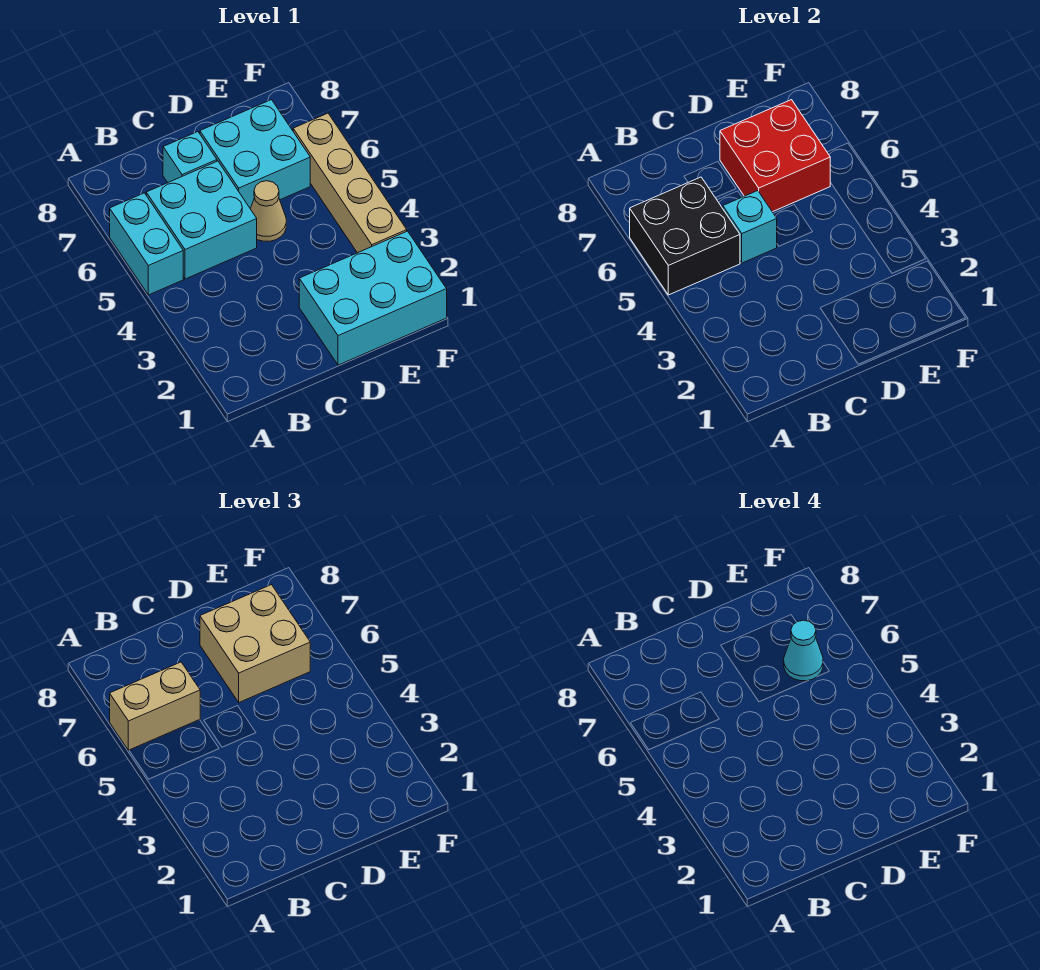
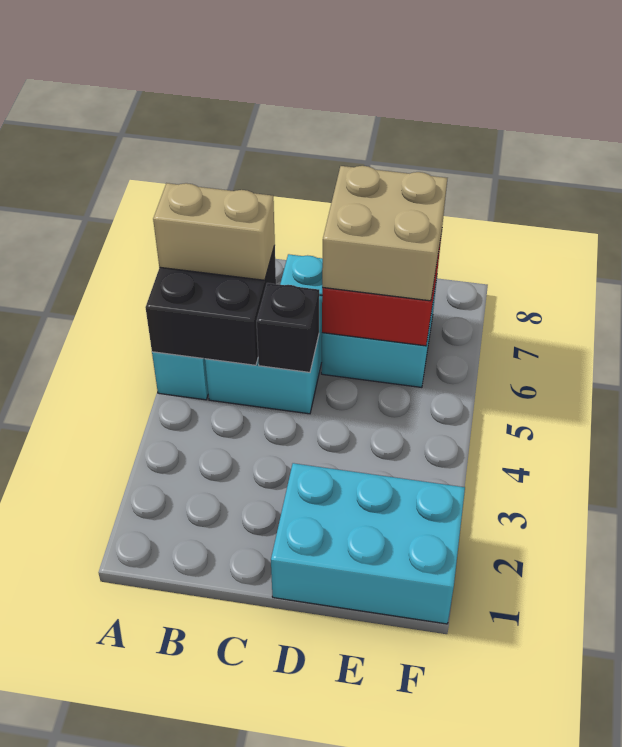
cyan brick C5 level 2 -> black brick C5 level 2
tan cone D5 level 1 -> none
cyan cone E6 level 4 -> none
tan brick F3:F6 level 1 -> none

